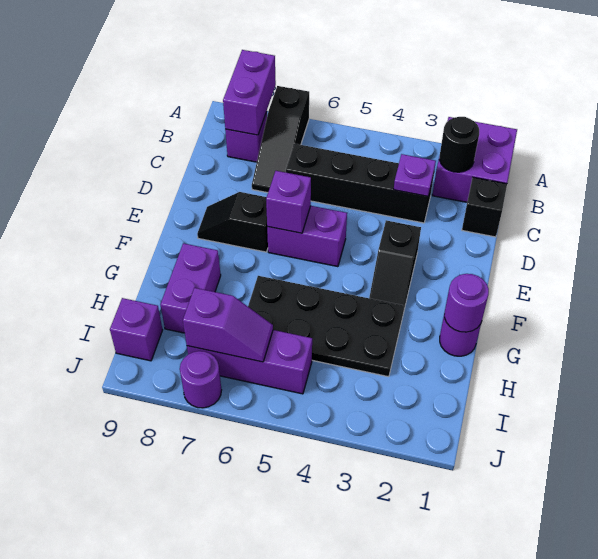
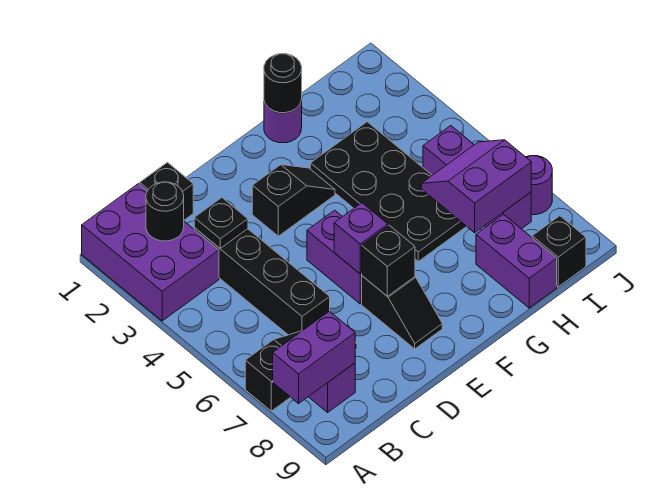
purple brick A1:B2 level 1 -> purple brick A1:B3 level 1
purple plate C3 level 2 -> black plate C3 level 2
none -> black brick E7 level 2
purple round brick G1 level 2 -> black round brick G1 level 2
purple brick G8:H8 level 1 -> purple brick H8:H9 level 1
purple slope I6:I7 level 2 top 7 -> purple slope H6:I7 level 2 top 7
purple brick I9 level 1 -> black brick I9 level 1

